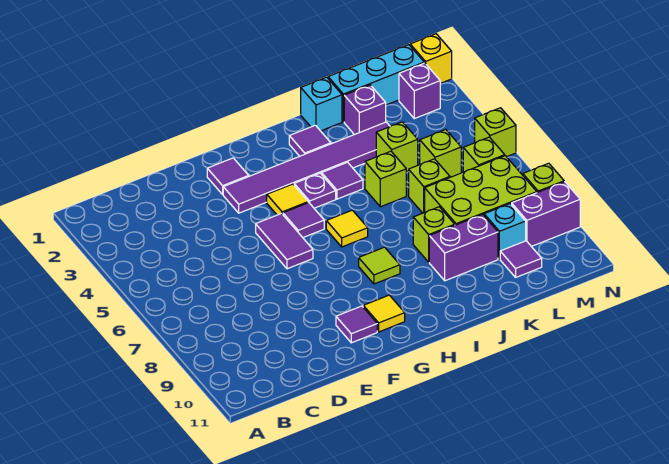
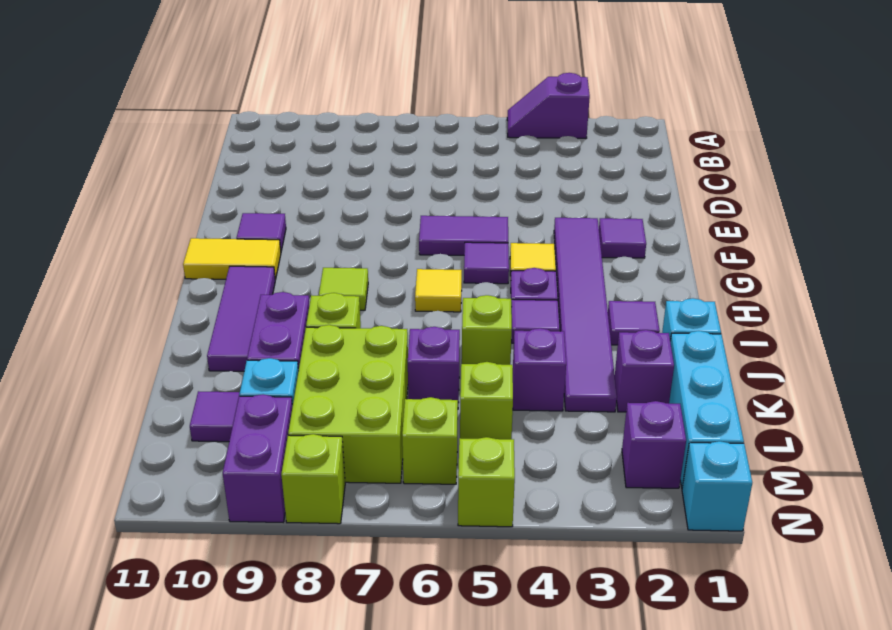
none -> purple slope A3:A4 level 1 top 3
yellow tile G10 level 1 -> yellow tile G10:G11 level 1
none -> purple tile H10:J10 level 1
lime brick K4 level 1 -> purple brick K4 level 1
lime brick K6 level 1 -> purple brick K6 level 1
yellow brick N1 level 1 -> cyan brick N1 level 1

